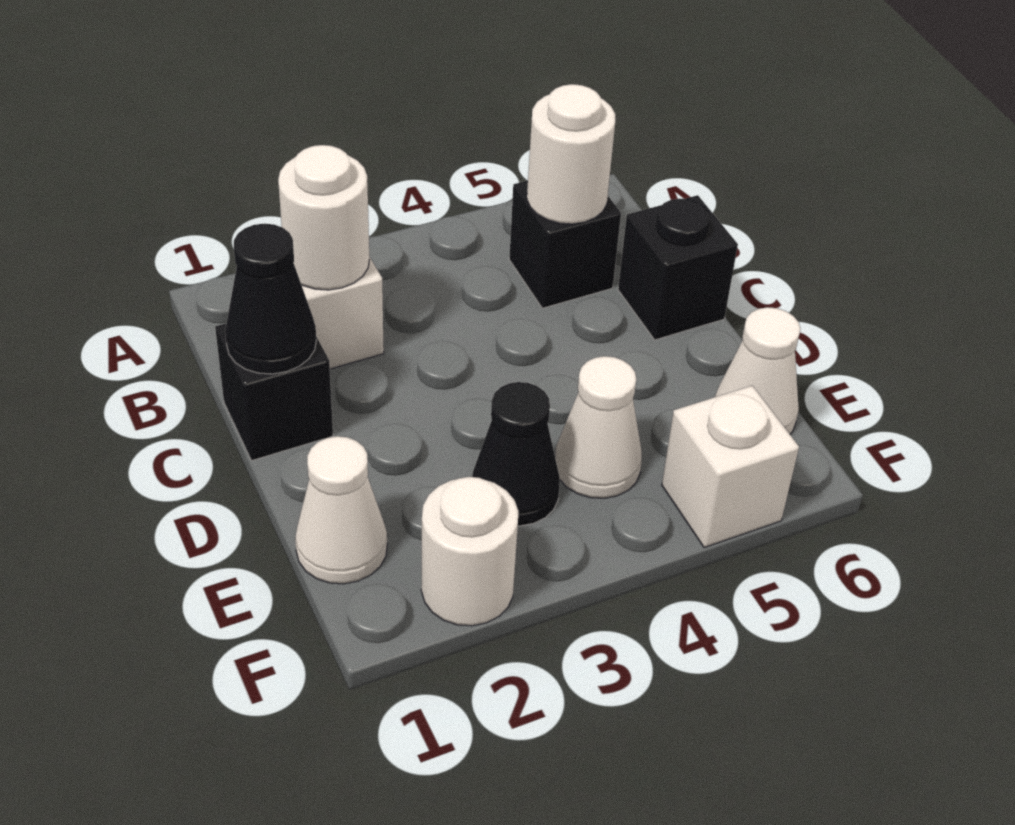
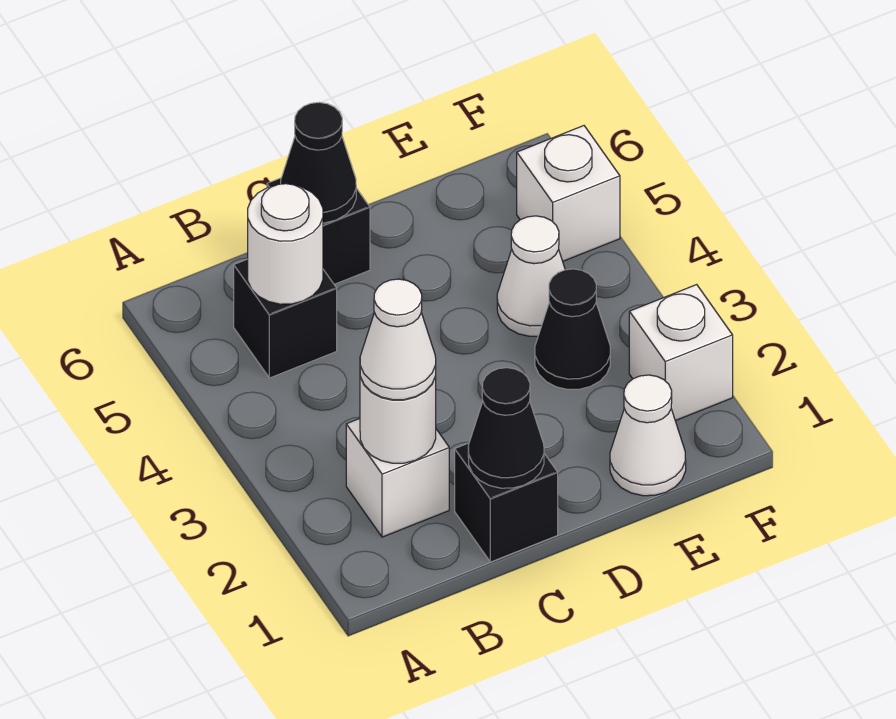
none -> black cone C6 level 2
white cone E6 level 1 -> white cone B2 level 3
white round brick F2 level 1 -> white brick F2 level 1

